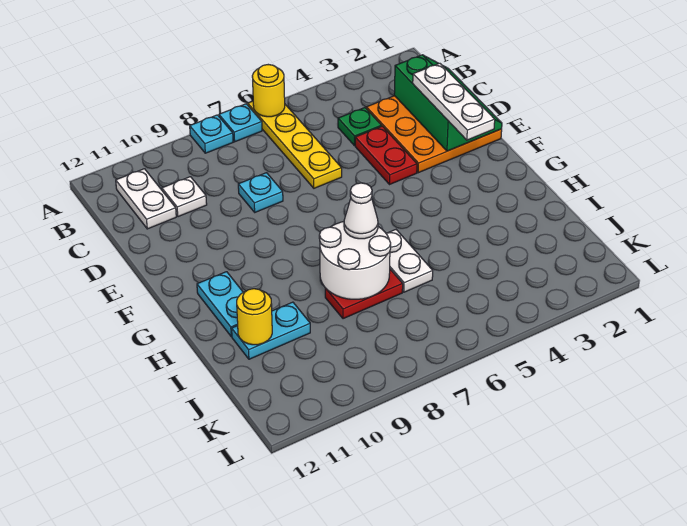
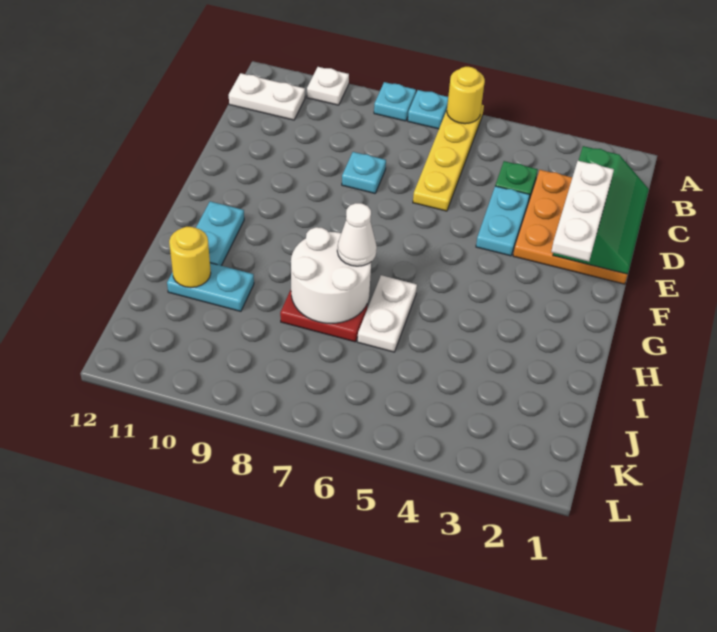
white plate B11:C11 level 1 -> white plate B11:B12 level 1
white plate C10 level 1 -> white plate A10 level 1
red plate D4:E4 level 1 -> cyan plate D4:E4 level 1

